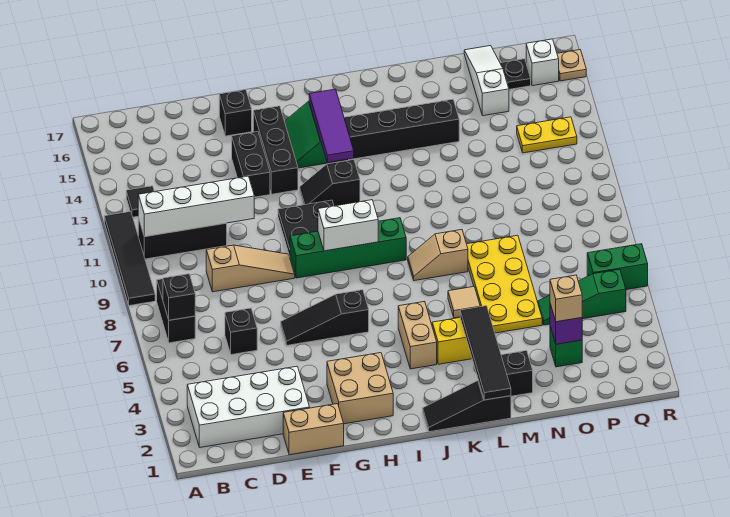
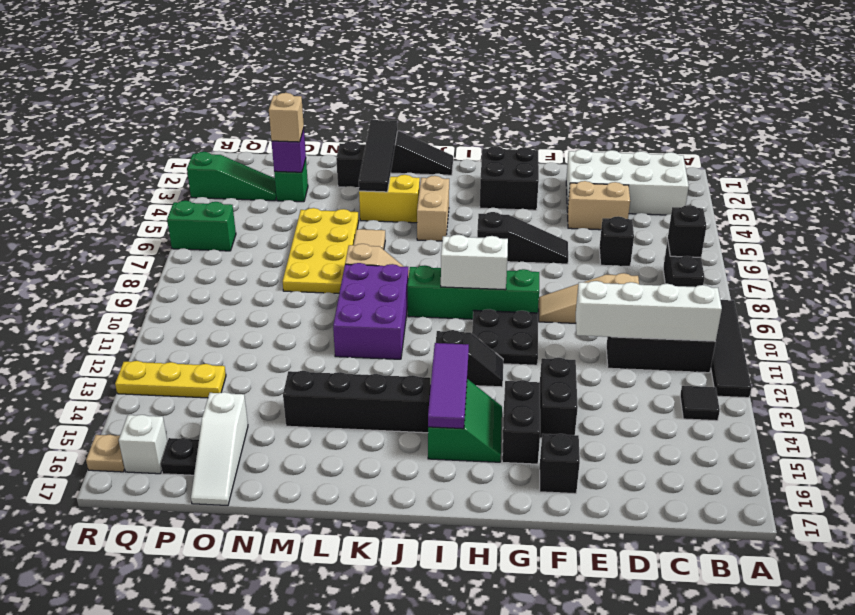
tan brick E1:F1 level 1 -> tan brick D4:E4 level 1
tan brick G2:H3 level 1 -> black brick G2:H3 level 1
black brick G13:G15 level 1 -> black brick G14:G15 level 1
none -> purple brick K9:L11 level 1
green slope O5:Q5 level 1 top Q -> green slope P3:R3 level 1 top R
yellow plate P13:Q13 level 1 -> yellow plate P13:R13 level 1

